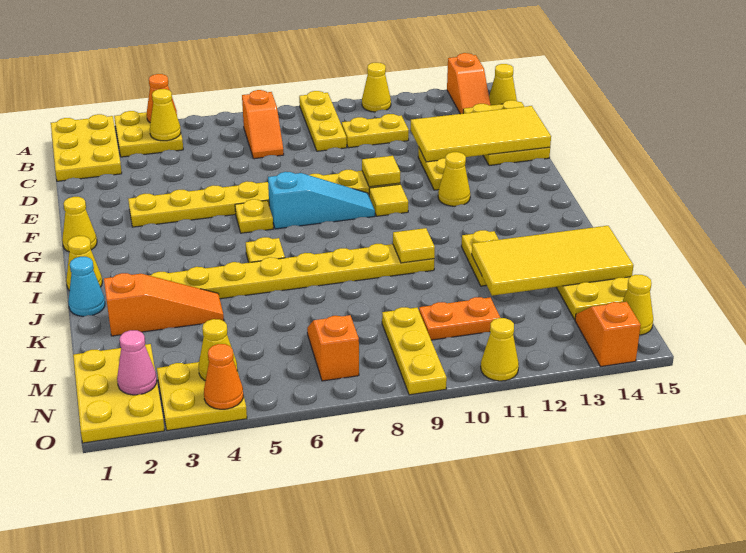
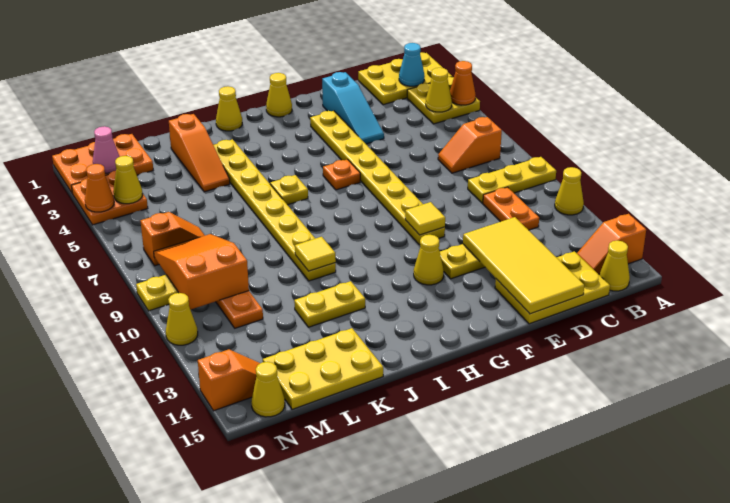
yellow plate C10:C11 level 1 -> orange plate C10:C11 level 1
yellow plate G6 level 1 -> orange plate G6 level 1
cyan slope G7:G9 level 1 top 7 -> cyan slope E2:E4 level 1 top 2
yellow tile G10 level 1 -> none
cyan cone J1 level 1 -> cyan cone B2 level 2
yellow tile K12:L15 level 2 -> none
yellow plate M1:O2 level 1 -> orange plate M1:O2 level 1
none -> orange slope M8:N10 level 2 top 10
yellow plate N3:O4 level 1 -> orange plate N3:O4 level 1

